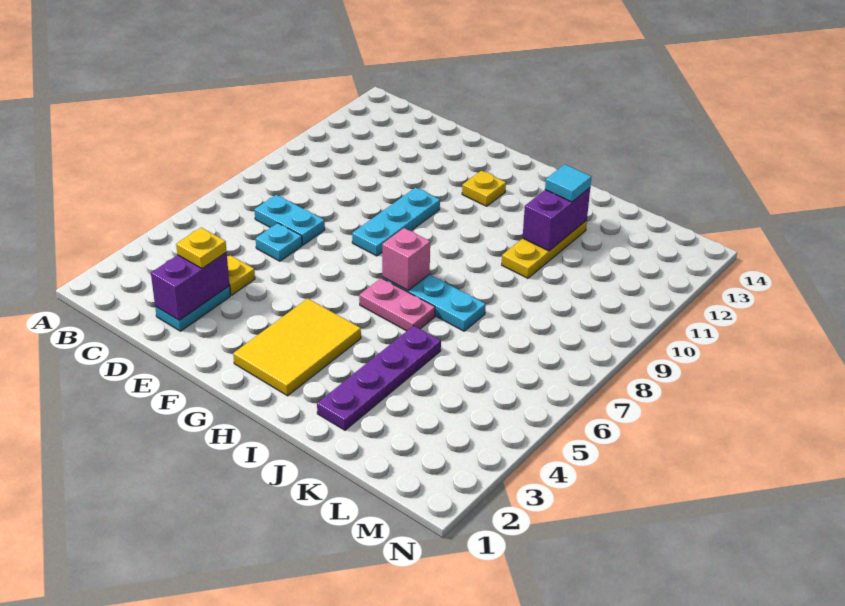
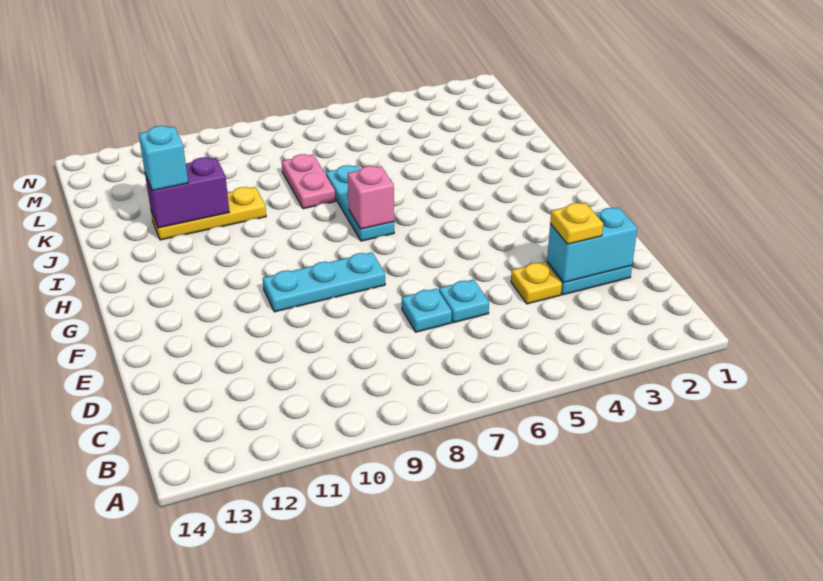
cyan plate C7:D7 level 1 -> cyan plate D7 level 1
purple brick D2:D3 level 2 -> cyan brick D2:D3 level 2
yellow tile G2:H4 level 1 -> none
yellow plate G12 level 1 -> none
pink plate H6:I6 level 1 -> pink plate J8:K8 level 1
purple plate J2:J5 level 1 -> none
cyan tile J12 level 3 -> cyan brick J12 level 3

